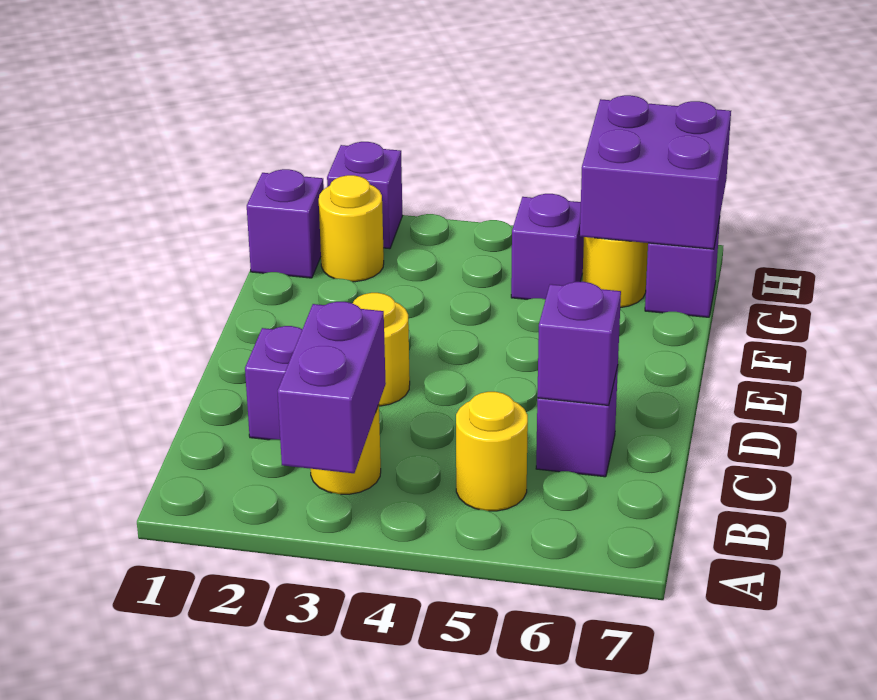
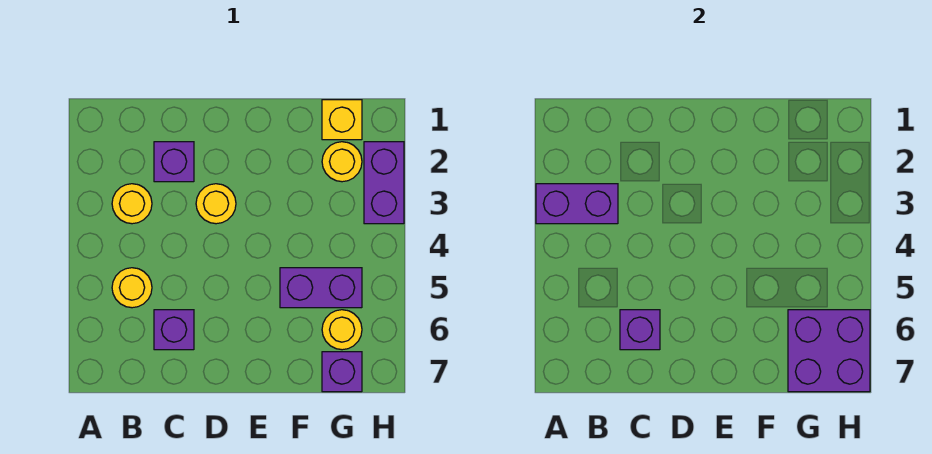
purple brick G1 level 1 -> yellow brick G1 level 1
purple brick G5 level 1 -> purple brick F5:G5 level 1
purple brick H2 level 1 -> purple brick H2:H3 level 1

